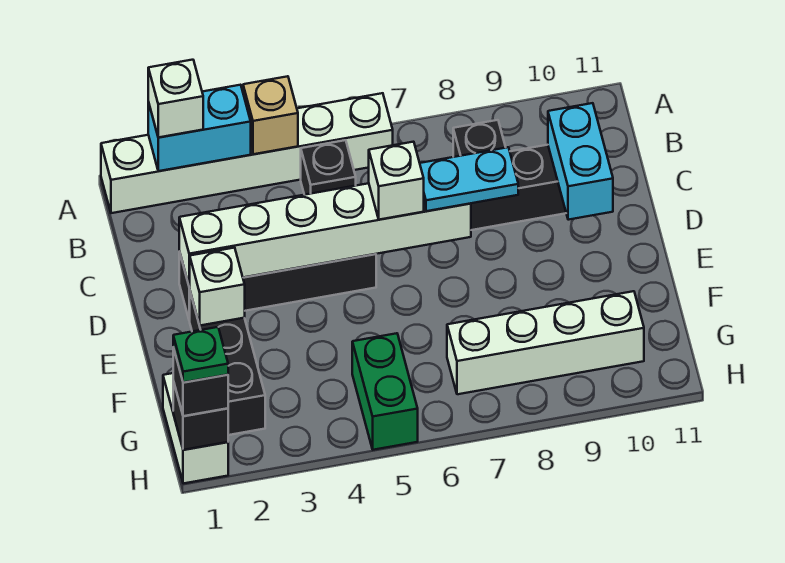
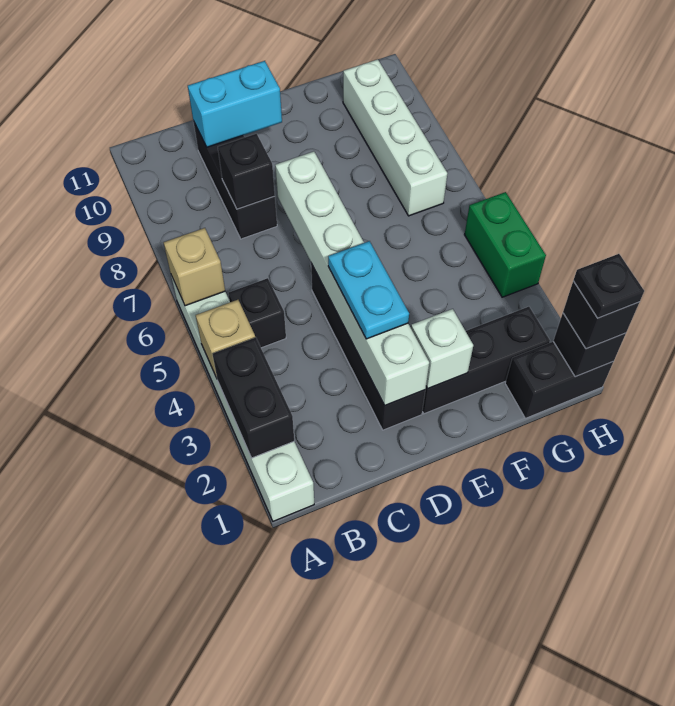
cyan brick A2:A3 level 2 -> black brick A2:A3 level 2
white brick A2 level 3 -> none
none -> tan brick A6 level 2
white brick D6 level 3 -> none
cyan plate D7:D8 level 3 -> cyan plate D3:D4 level 3
white brick G1:H1 level 1 -> black brick G1:H1 level 1
green brick G5:H5 level 1 -> green brick H4:H5 level 1
green plate H1 level 4 -> black plate H1 level 4

